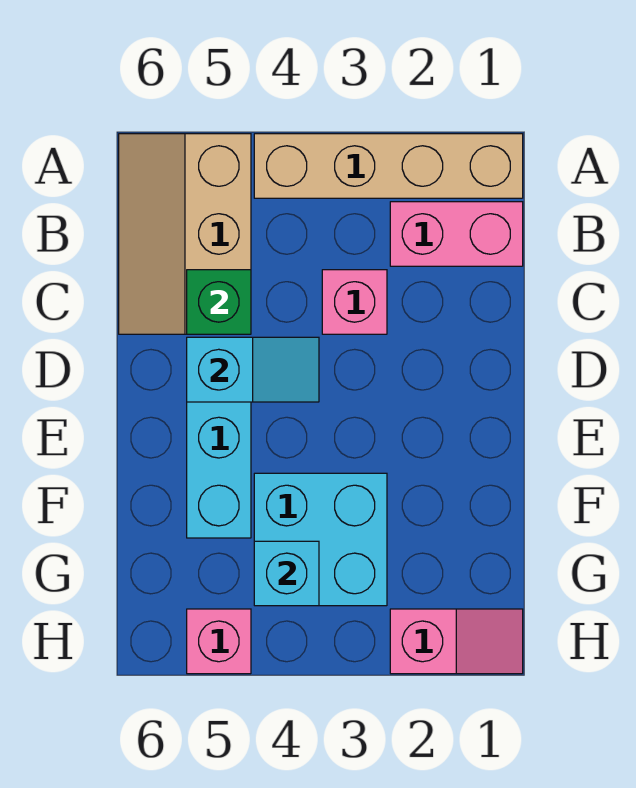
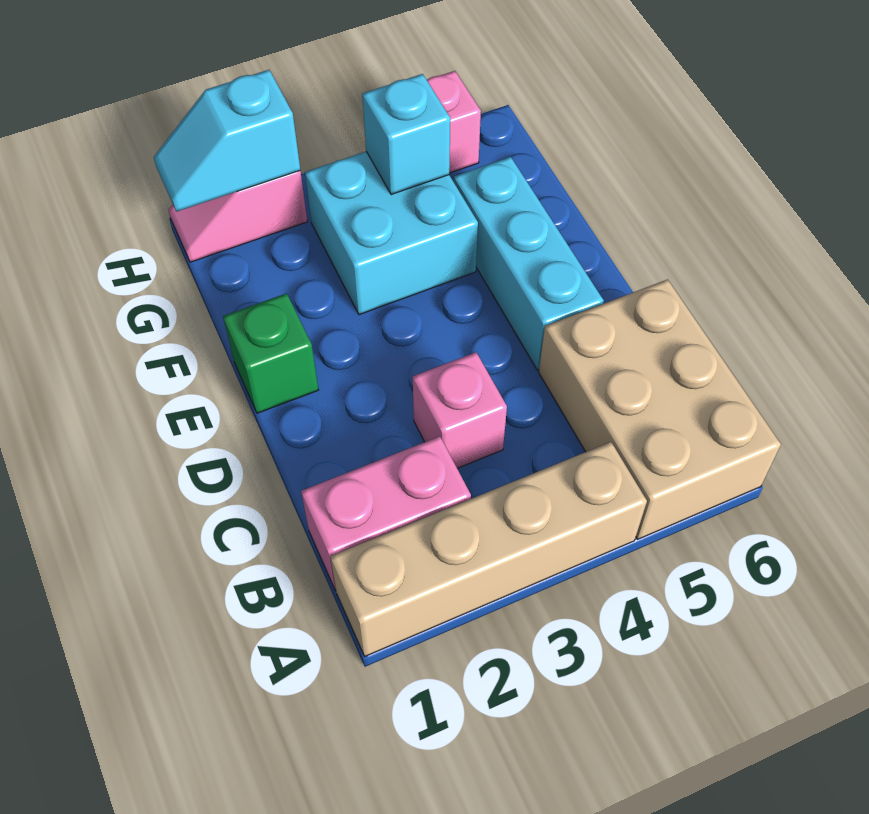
tan slope A5:C6 level 1 top 5 -> tan brick A5:C6 level 1
green brick C5 level 2 -> green brick E1 level 1
cyan slope D4:D5 level 2 top 5 -> cyan slope H1:H2 level 2 top 2

